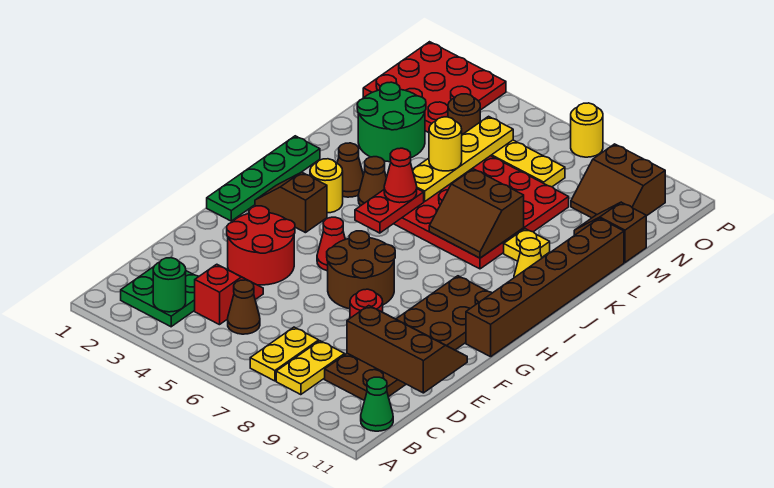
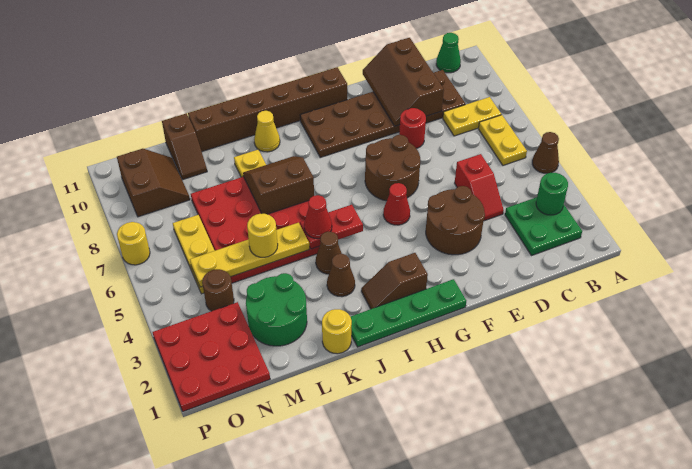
yellow plate B7:C7 level 1 -> yellow plate B6:B7 level 1
red slope C4:D4 level 1 top C -> red slope D4:D5 level 1 top 5
brown cone C5 level 1 -> brown cone A5 level 1
red round brick E3:F4 level 1 -> brown round brick E3:F4 level 1
brown slope H2:H3 level 1 top 3 -> brown slope H2:I2 level 1 top H
yellow round brick I3 level 1 -> yellow round brick K1 level 1
brown slope J7:K8 level 2 top K -> brown slope J7:K8 level 2 top 7

